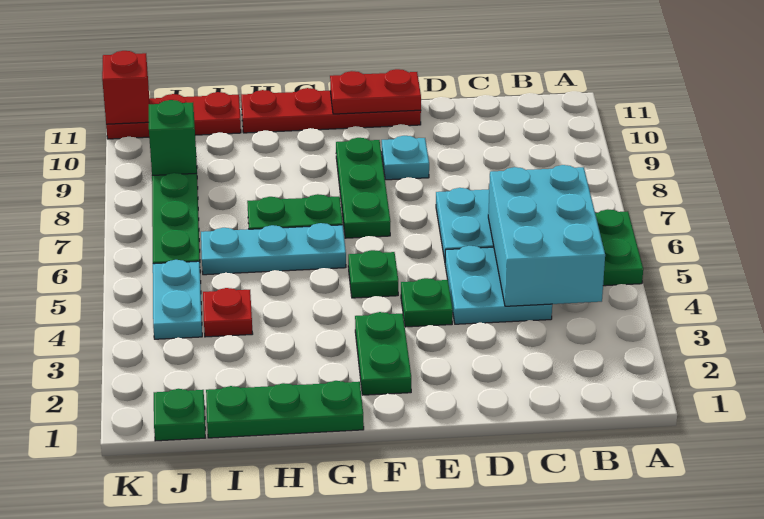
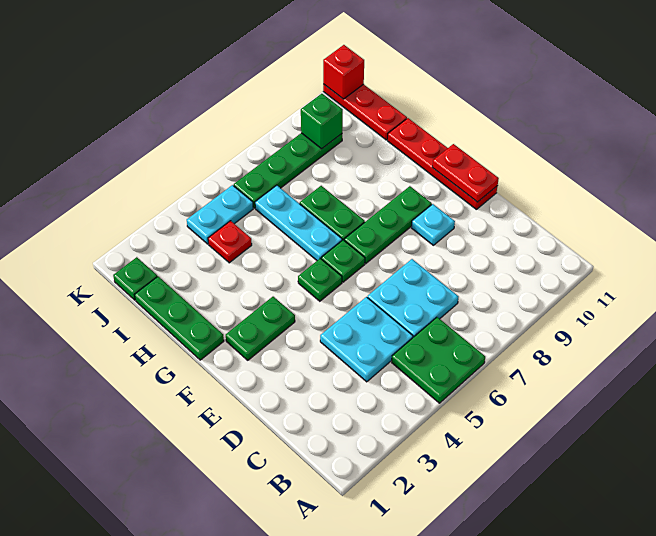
cyan brick B4:C6 level 2 -> none
green plate E4 level 1 -> green plate F6 level 1

